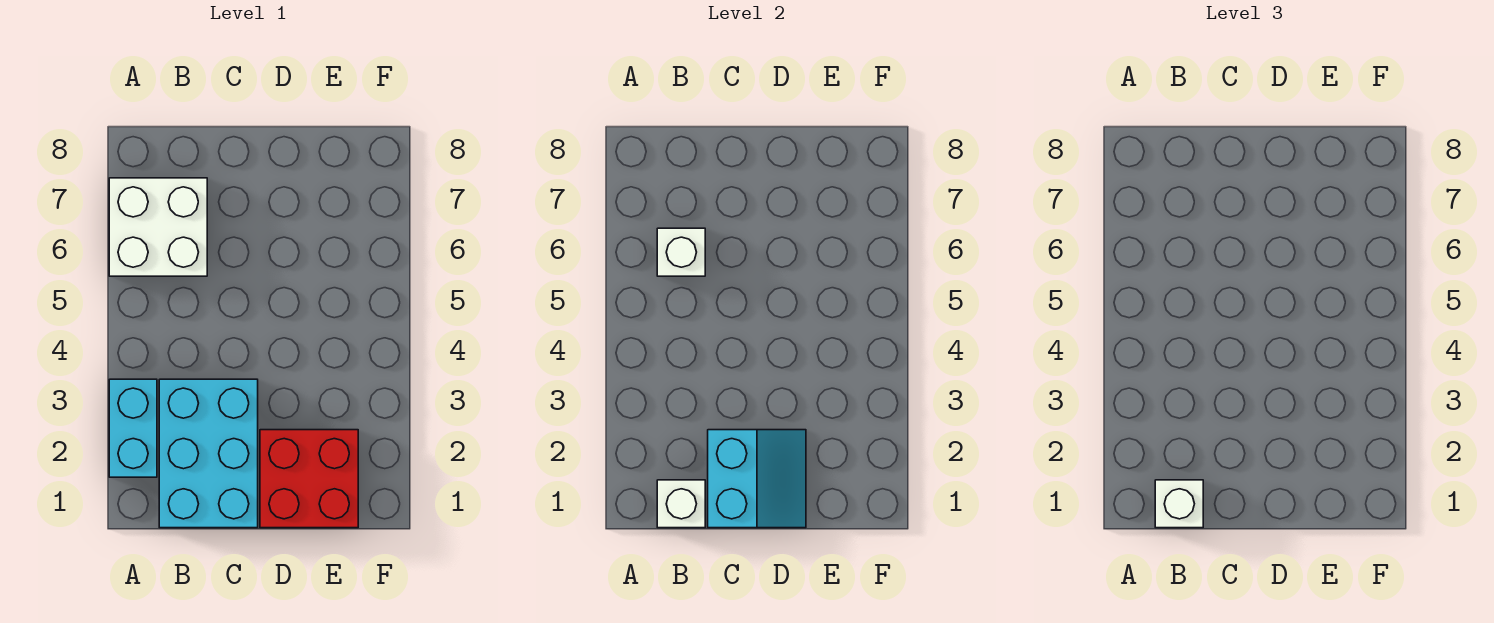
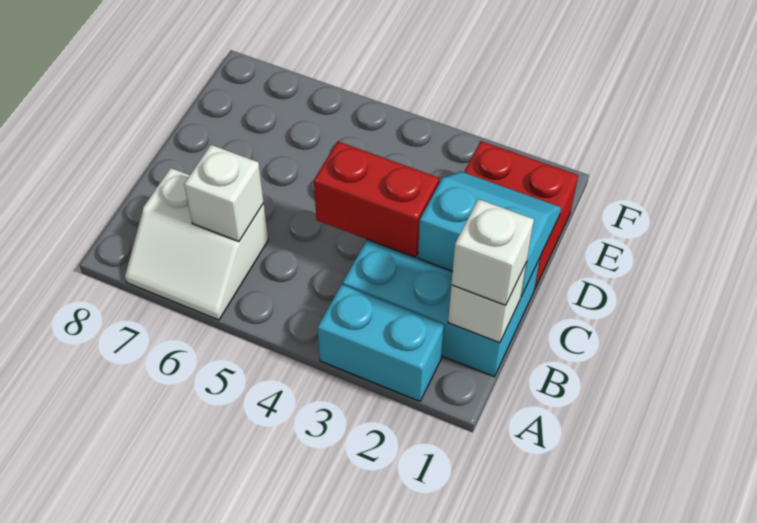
white brick A6:B7 level 1 -> white slope A6:B7 level 1 top B
none -> red brick C3:C4 level 2

